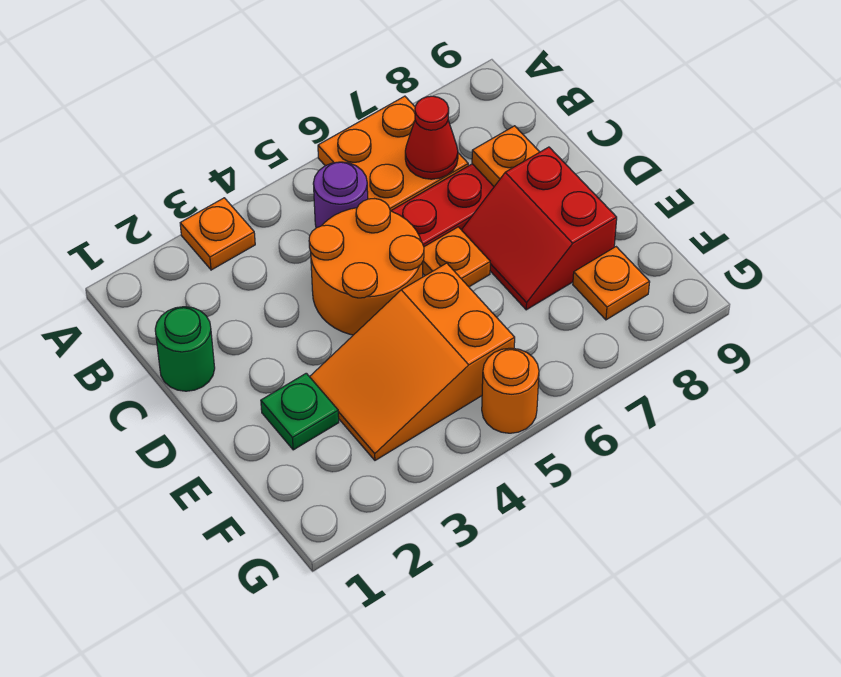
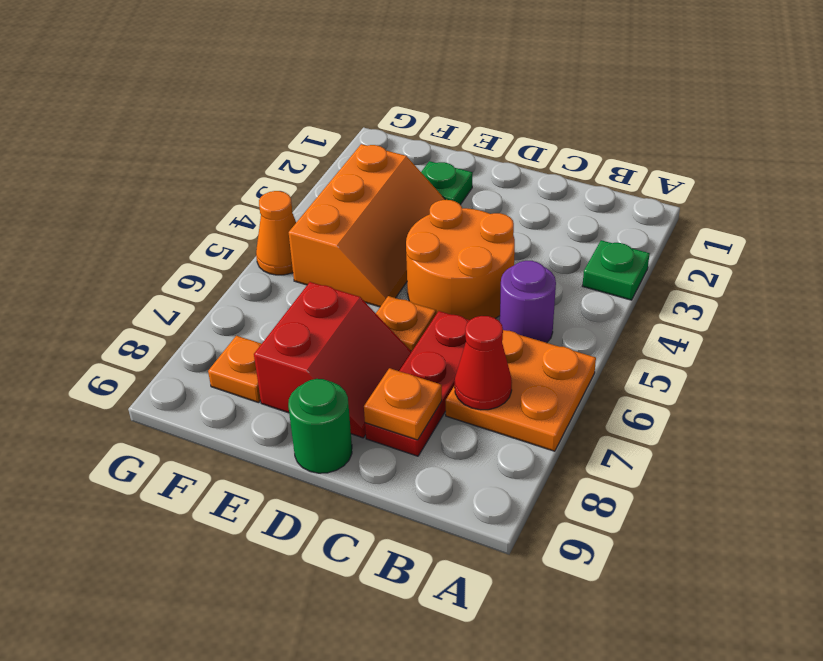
orange plate A3 level 1 -> green plate A3 level 1
green round brick C1 level 1 -> green round brick D9 level 1
red slope D7:E8 level 1 top 8 -> red slope D7:E8 level 1 top E
orange slope E3:F5 level 1 top 5 -> orange slope E3:F5 level 1 top F
orange round brick G5 level 1 -> orange cone G5 level 1

